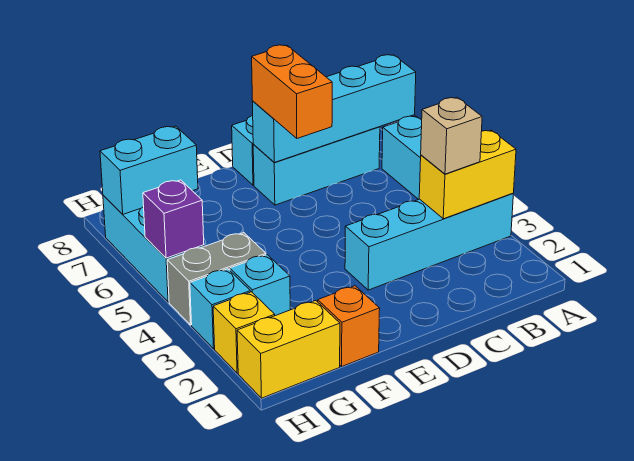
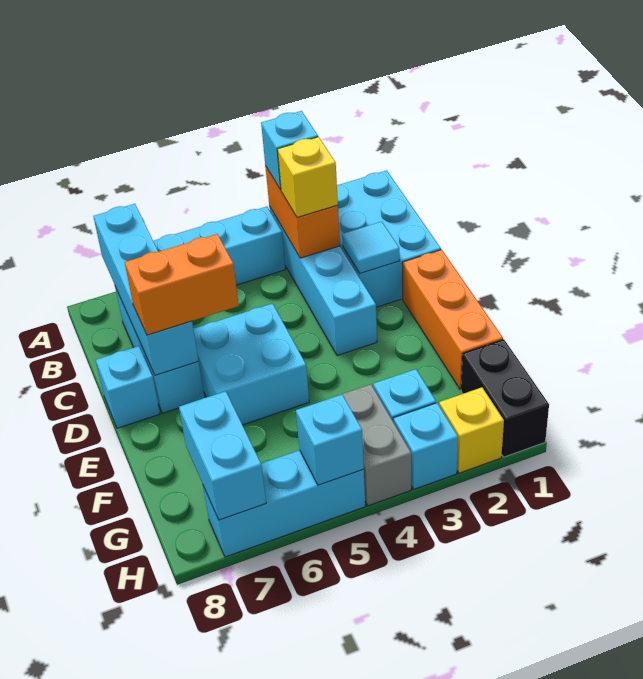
none -> cyan brick A1:C2 level 1
yellow brick A3:B3 level 2 -> orange brick A3:B3 level 2
none -> cyan brick A3 level 3
tan brick B3 level 3 -> yellow brick B3 level 3
none -> cyan tile C2 level 2
none -> cyan brick D5:E6 level 1
orange brick F1 level 1 -> orange brick D1:F1 level 1
yellow brick G1:H1 level 1 -> black brick G1:H1 level 1
purple brick H5 level 2 -> cyan brick H5 level 2

